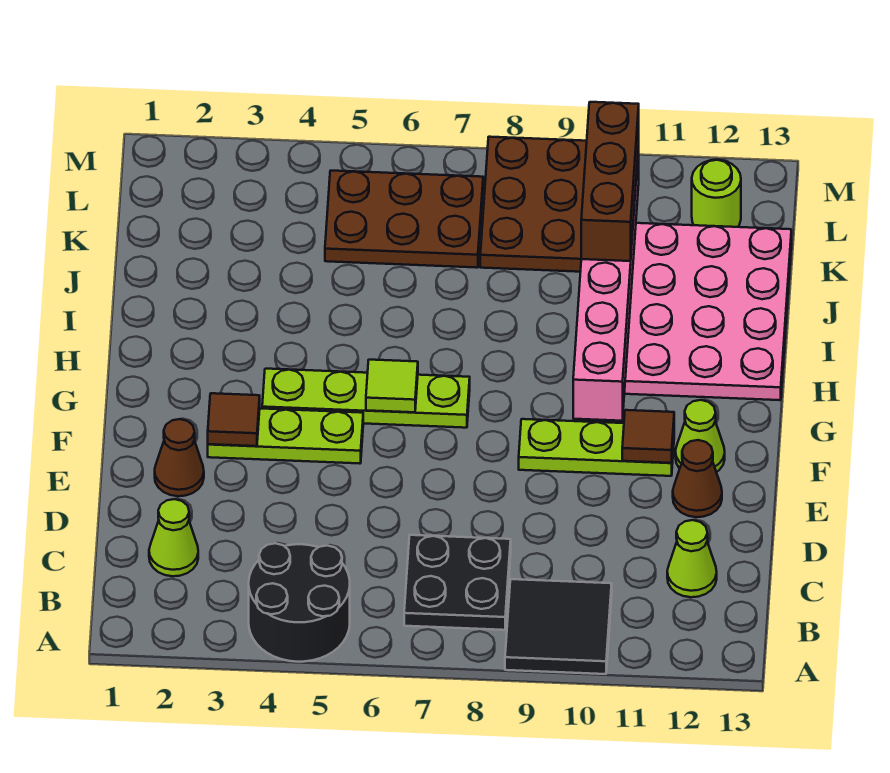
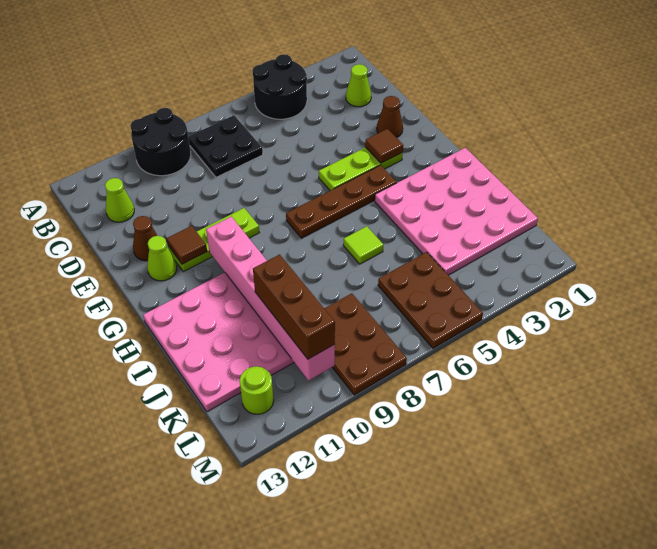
black tile A9:B10 level 1 -> black round brick A9:B10 level 1
lime plate G4:G7 level 1 -> brown plate G4:G7 level 1
lime tile G6 level 2 -> lime tile I6 level 1
none -> pink plate H1:K4 level 1
brown plate K5:L7 level 1 -> brown plate K5:M6 level 1

